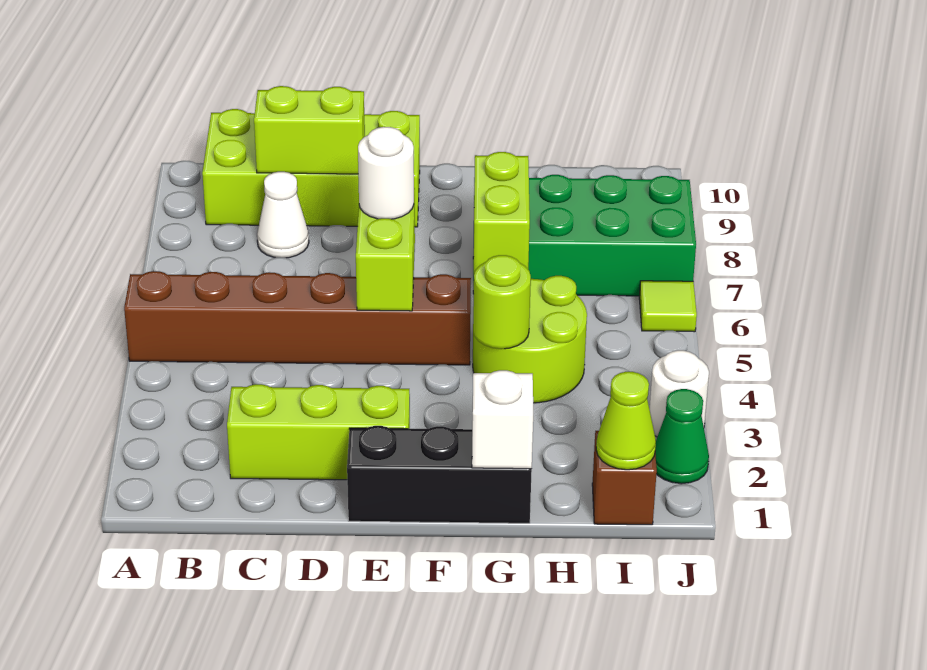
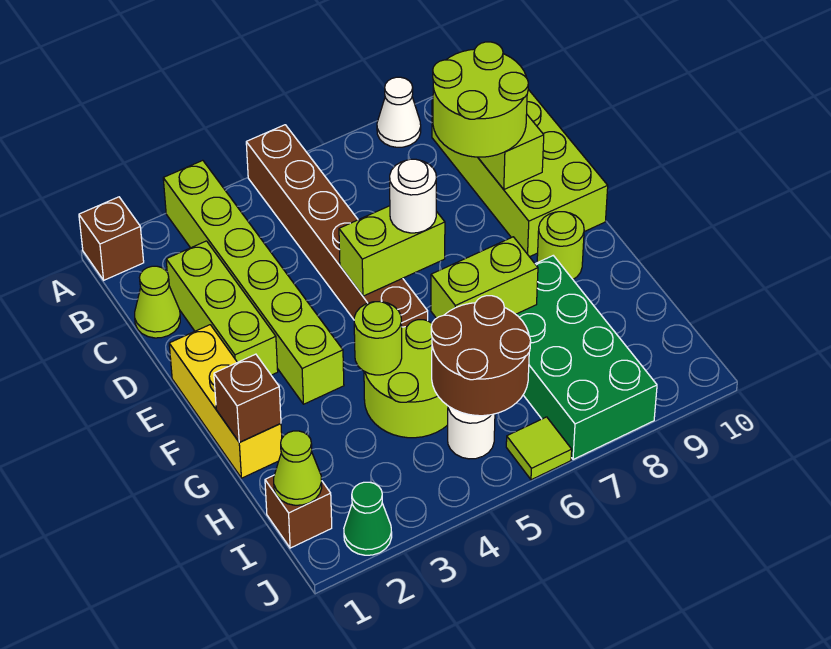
none -> brown brick A1 level 1
none -> lime brick A3:F3 level 1
none -> lime cone C1 level 1
white cone C8 level 1 -> white cone A8 level 1
none -> lime round brick C8:D9 level 3
black brick E1:G1 level 1 -> yellow brick E1:G1 level 1
none -> lime round brick F9 level 1
white brick G1 level 2 -> brown brick G1 level 2
none -> brown round brick H5:I6 level 2
white round brick J3 level 1 -> white round brick I5 level 1

